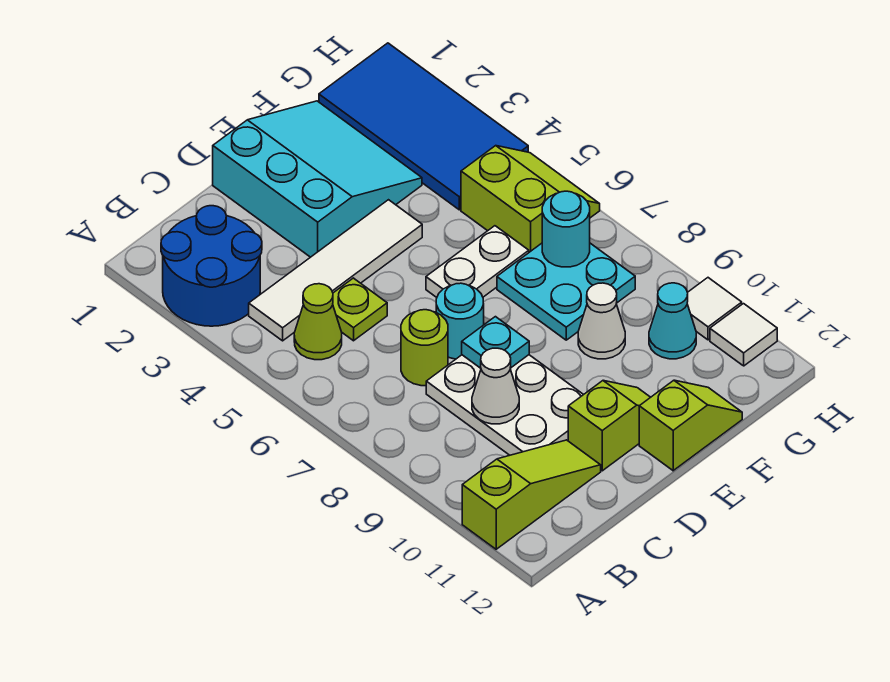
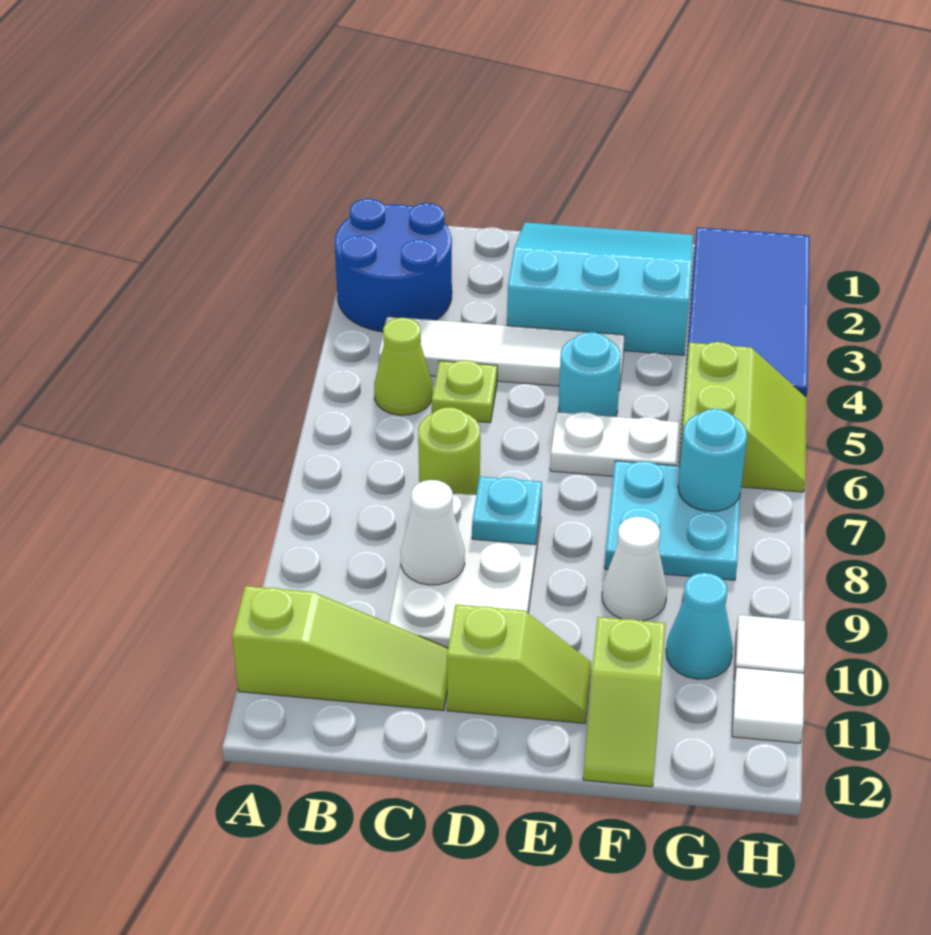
cyan slope D1:F3 level 1 top D -> cyan slope D1:F3 level 1 top 3
cyan round brick D7 level 1 -> cyan round brick E5 level 1
lime slope E12:F12 level 1 top E -> lime slope F11:F12 level 1 top 11

